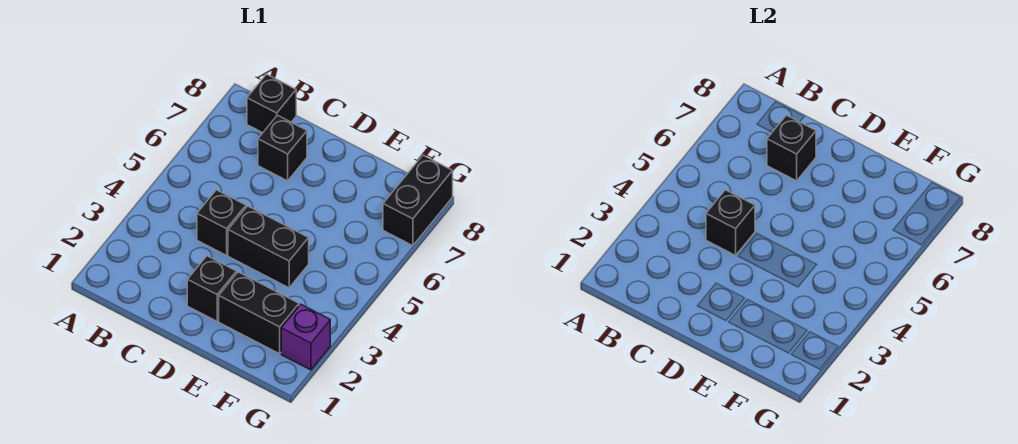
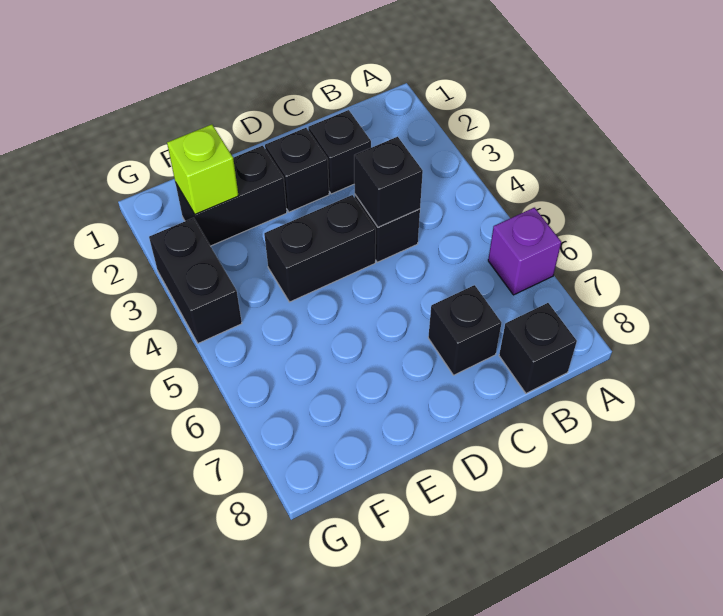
black brick C7 level 2 -> black brick C2 level 1
none -> lime brick F2 level 2
purple brick G2 level 1 -> purple brick A6 level 1
black brick G7:G8 level 1 -> black brick G3:G4 level 1

